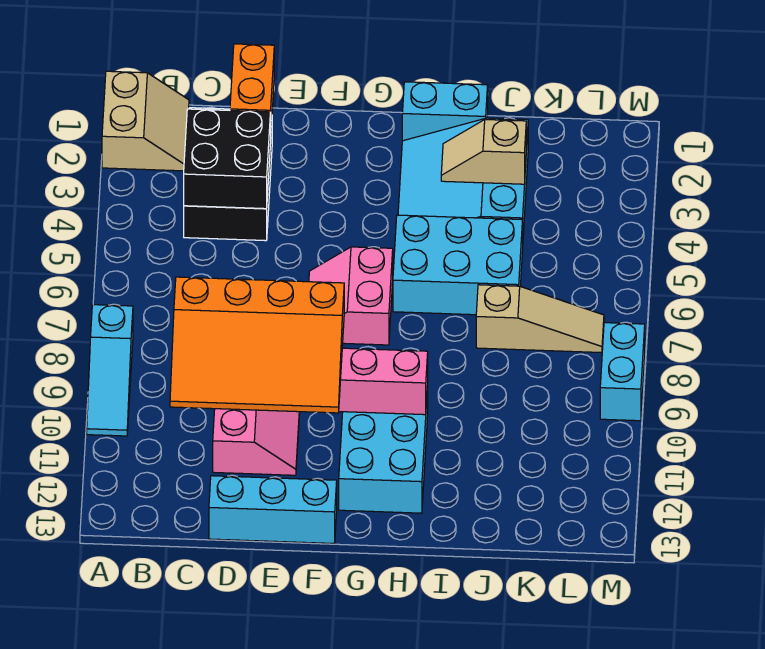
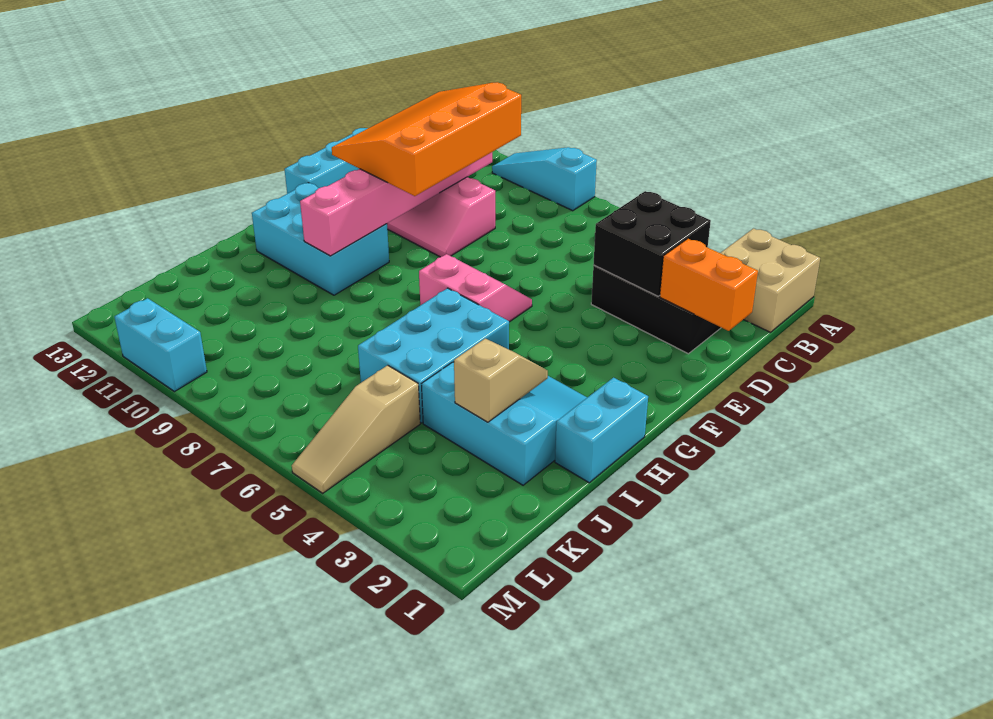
tan slope A1:B2 level 1 top A -> tan brick A1:B2 level 1
tan slope J7:L7 level 1 top J -> tan slope K5:M5 level 1 top K
cyan brick M8:M9 level 1 -> cyan brick M10:M11 level 1

